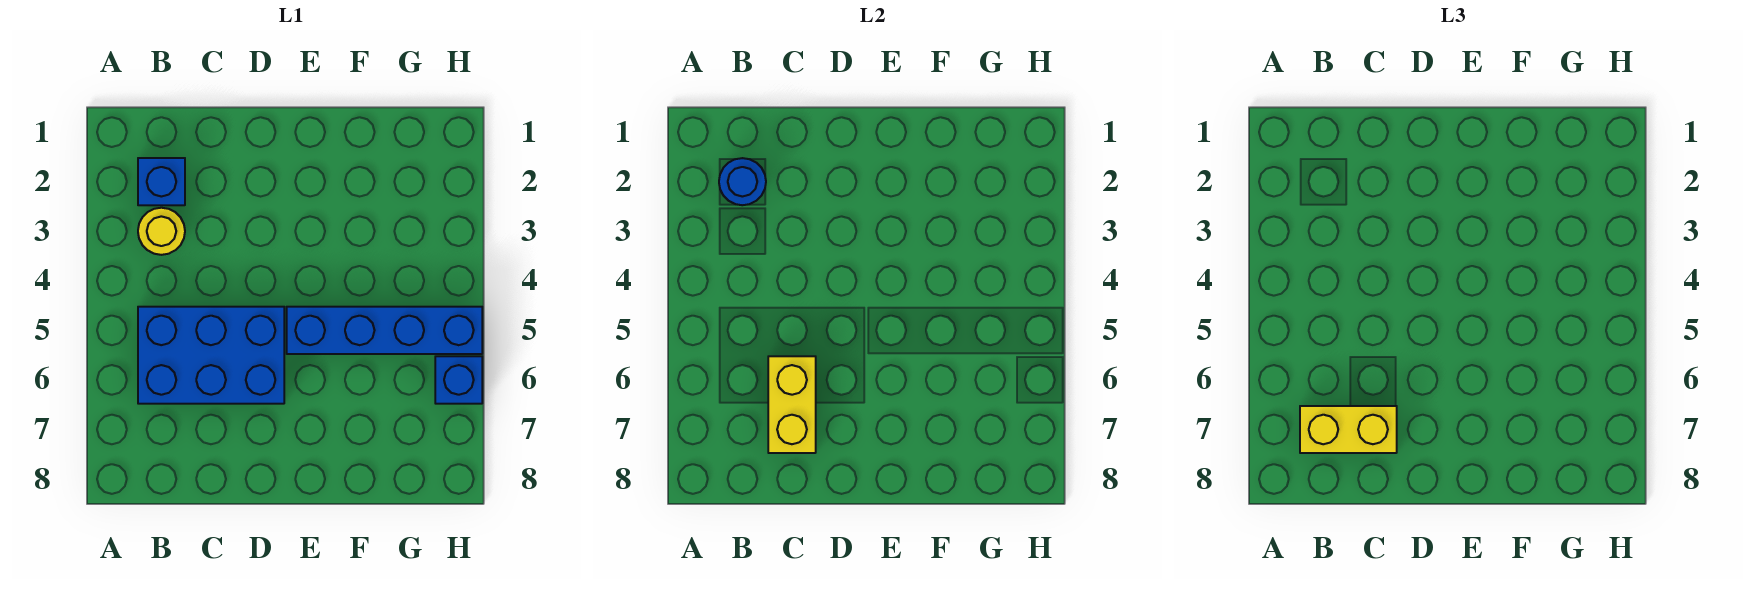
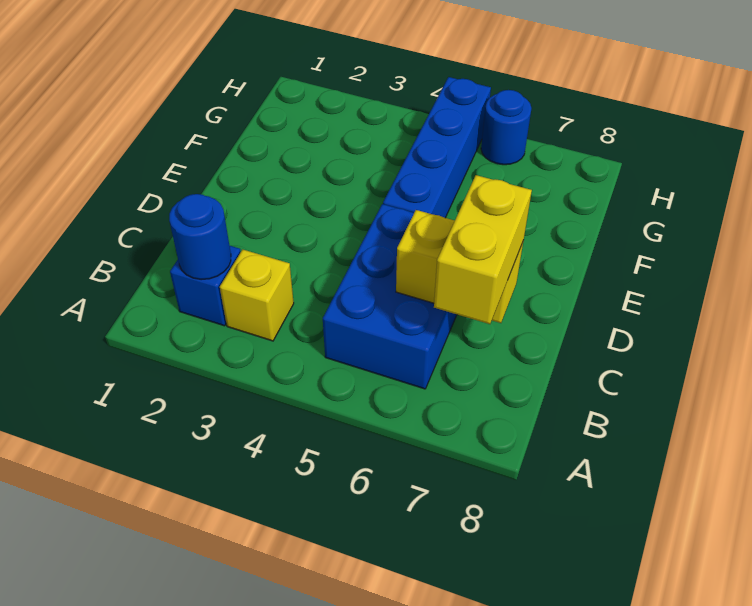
yellow round brick B3 level 1 -> yellow brick B3 level 1
blue brick H6 level 1 -> blue round brick H6 level 1

